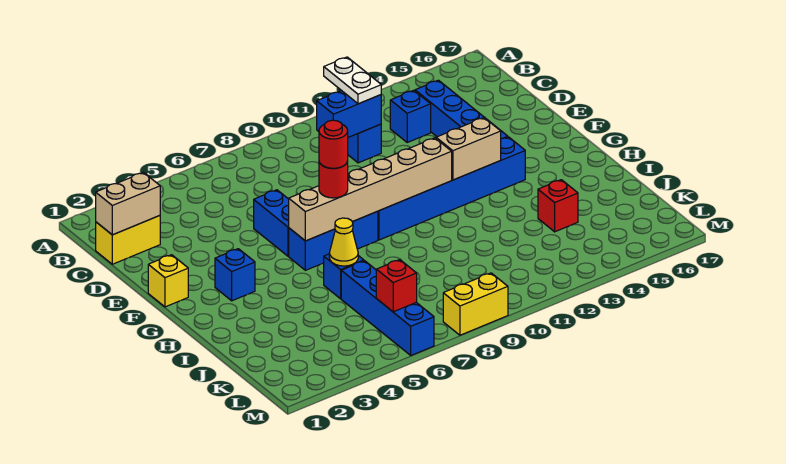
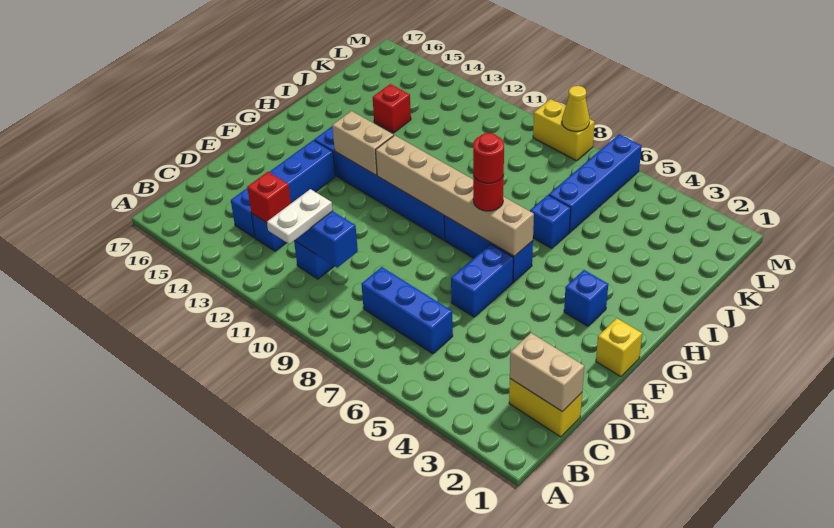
none -> blue brick C6:C8 level 1
yellow cone I6 level 2 -> yellow cone M8 level 2
red brick L6 level 2 -> red brick C13 level 2

